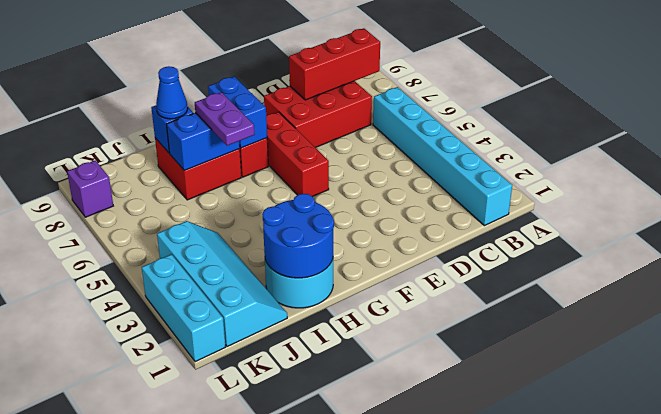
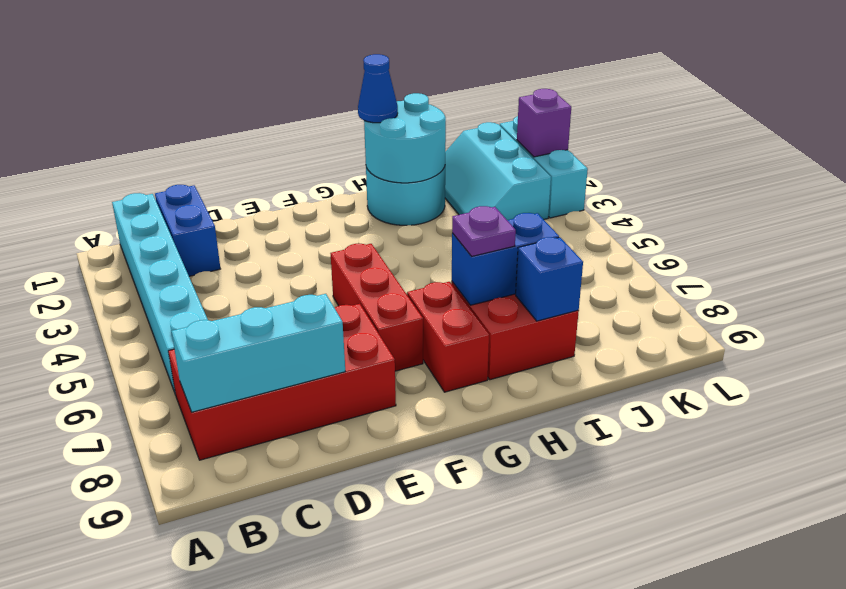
red brick B8:D8 level 2 -> cyan brick B8:D8 level 2
red brick C7:E8 level 1 -> red brick B7:E8 level 1
blue brick G7:G8 level 2 -> blue brick C1:C2 level 1
blue round brick H1:I2 level 2 -> cyan round brick H1:I2 level 2
purple plate H6:H7 level 3 -> purple plate H7 level 3
blue cone I8 level 3 -> blue cone H1 level 3
cyan slope J1:K4 level 1 top K -> cyan slope J1:K3 level 1 top K
purple brick L8 level 1 -> purple brick L2 level 2

